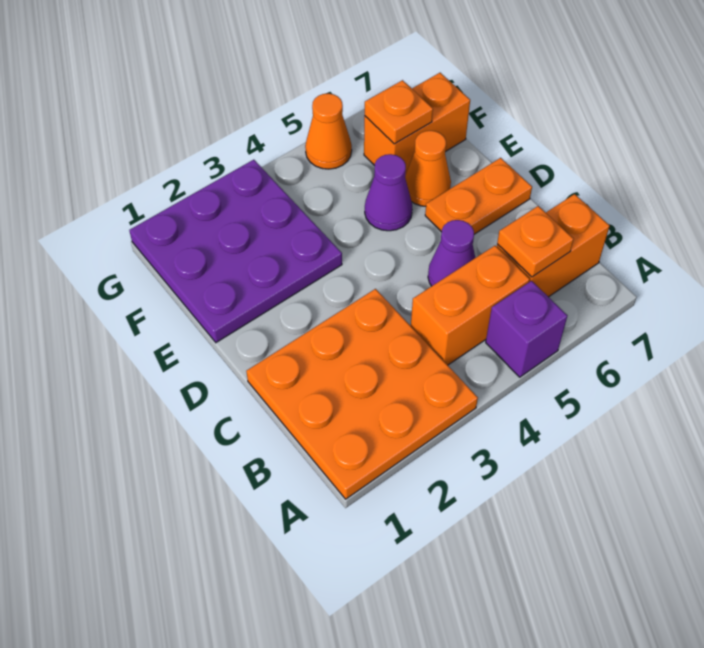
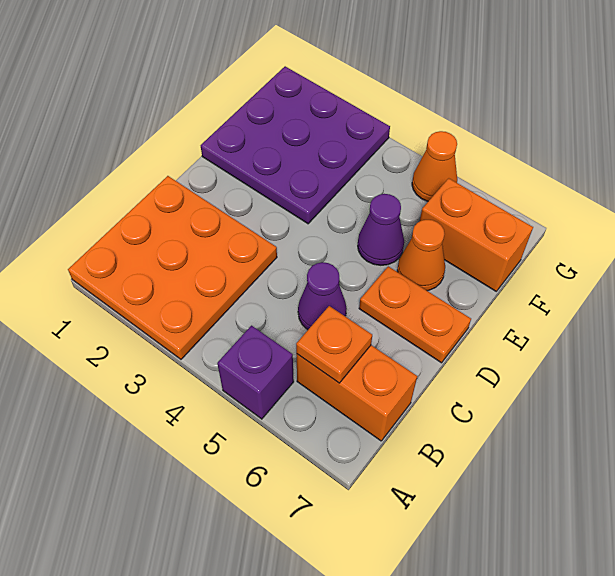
orange brick B4:B5 level 1 -> none
orange plate F6 level 2 -> none

